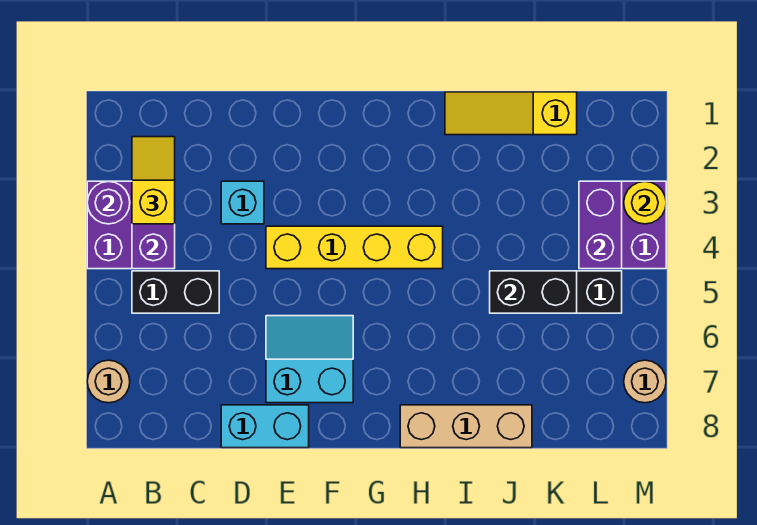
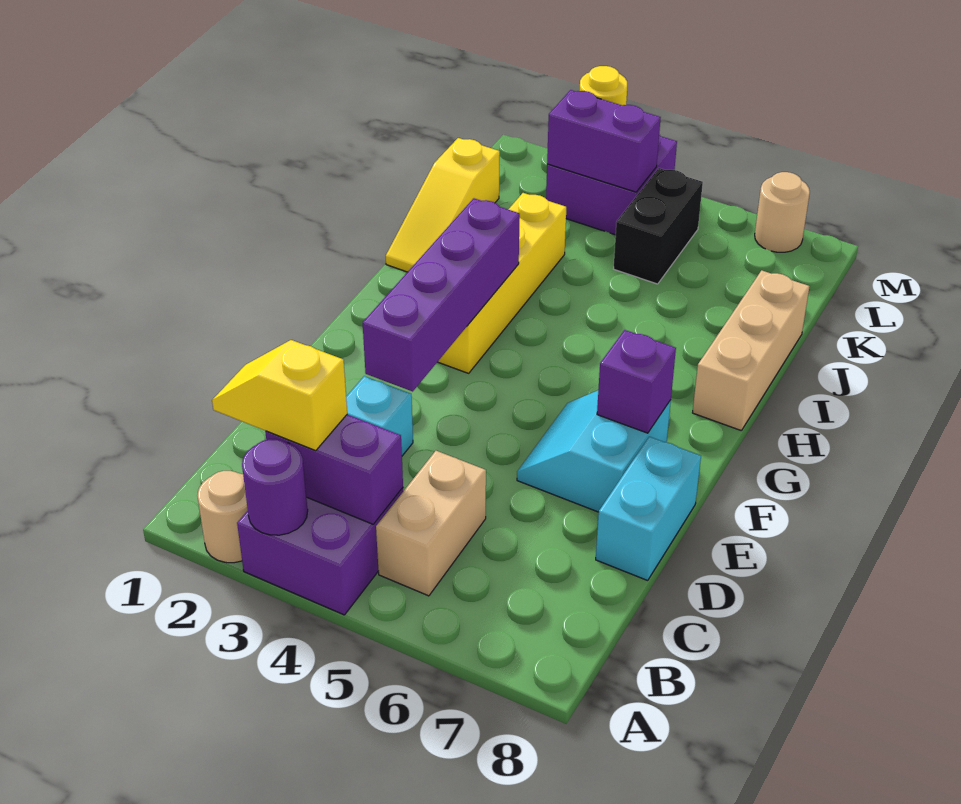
tan round brick A7 level 1 -> tan round brick A2 level 1
black brick B5:C5 level 1 -> tan brick B5:C5 level 1
none -> purple brick E3:H3 level 2
yellow brick E4:H4 level 1 -> yellow brick G3:J3 level 1
none -> purple brick F7 level 2
black brick J5:K5 level 2 -> none

